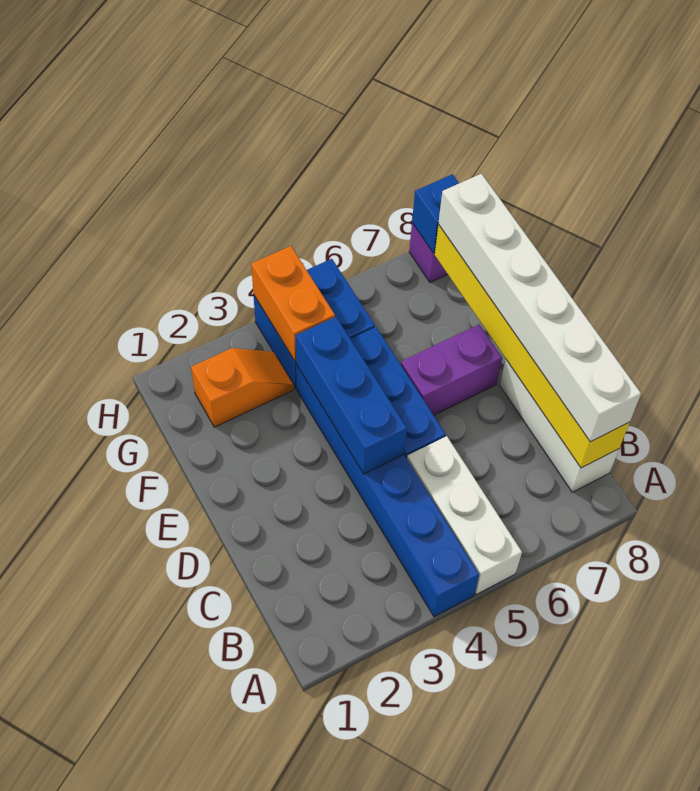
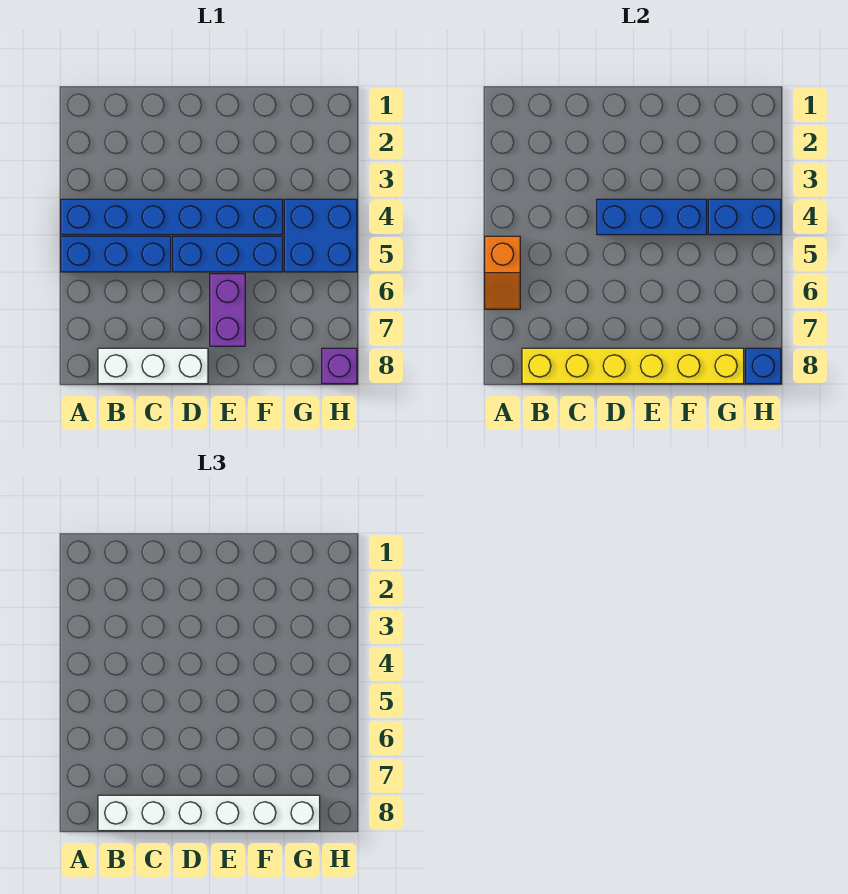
white brick A5:C5 level 1 -> blue brick A5:C5 level 1
orange slope G2:G3 level 1 top 2 -> orange slope A5:A6 level 2 top 5
orange brick G4:H4 level 2 -> blue brick G4:H4 level 2

